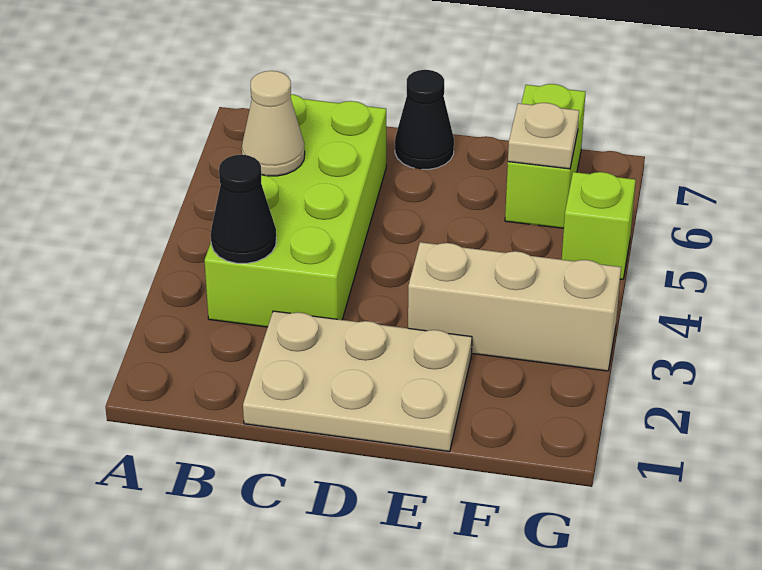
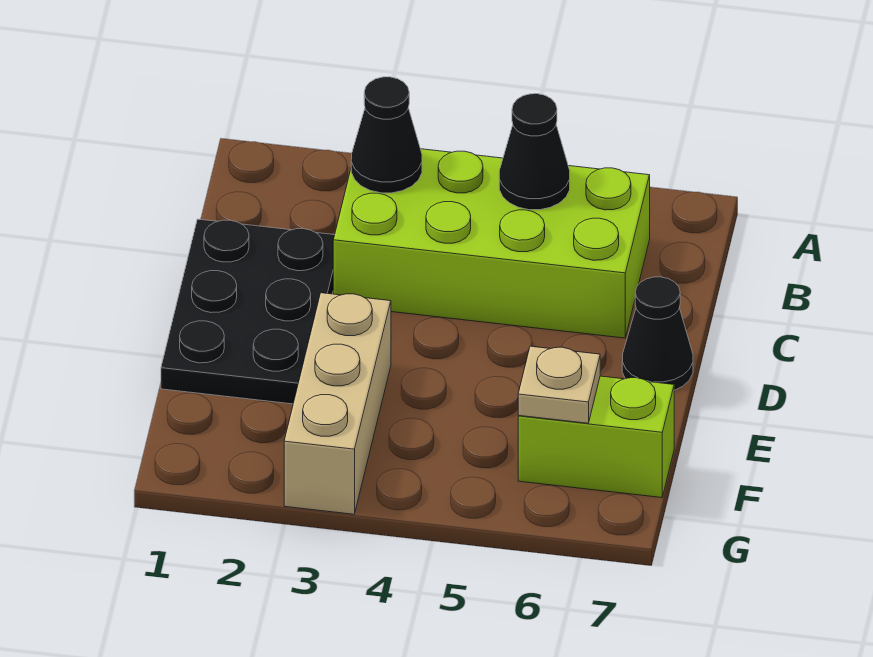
tan cone B5 level 2 -> black cone B5 level 2
tan plate C1:E2 level 1 -> black plate C1:E2 level 1
lime brick G5 level 1 -> none

